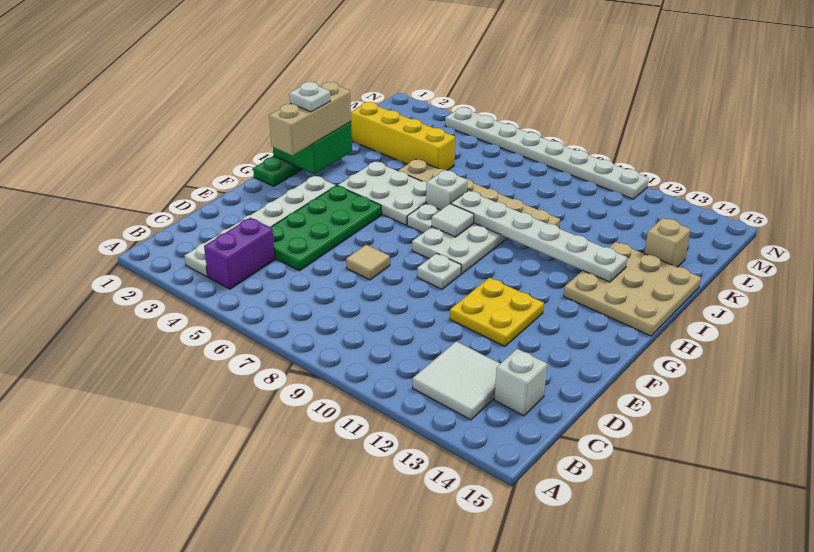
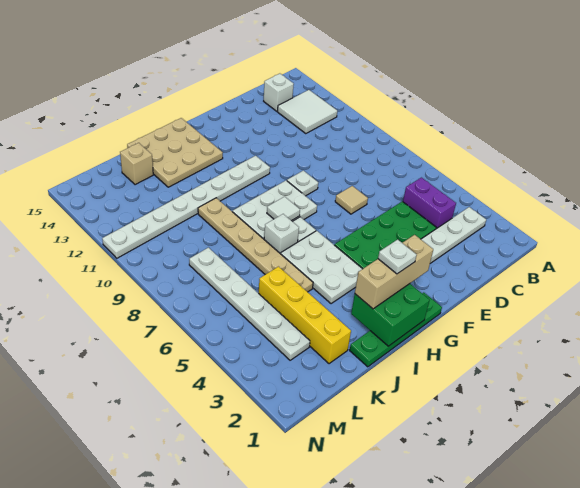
purple brick B4:C4 level 1 -> purple brick C4:C5 level 1
yellow plate E11:F12 level 1 -> none
white plate I8:I13 level 2 -> white plate L3:L8 level 1
white plate N4:N11 level 1 -> white plate G11:N11 level 1

